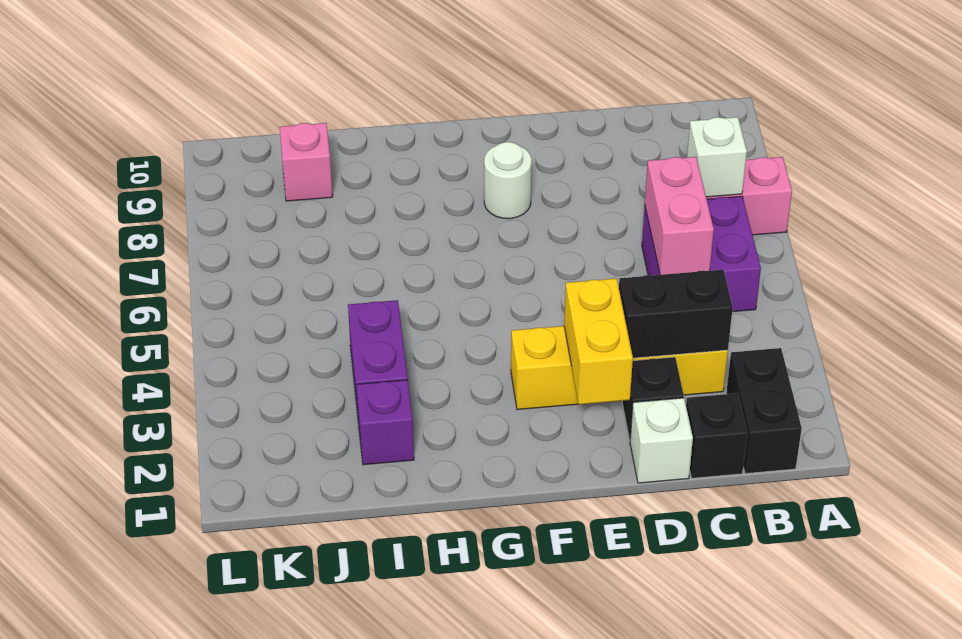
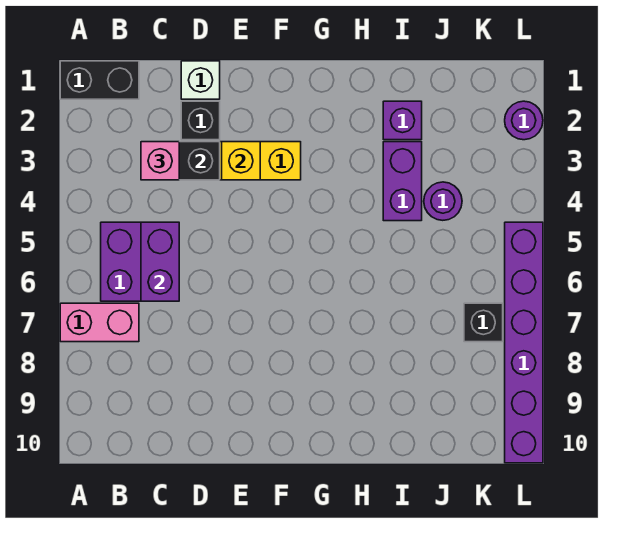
black brick B1:B2 level 1 -> black brick A1:B1 level 1
white brick B7 level 2 -> none
black brick C1 level 1 -> black brick K7 level 1
pink brick C5:C6 level 2 -> purple brick C5:C6 level 2
yellow brick E2:E3 level 2 -> yellow brick E3 level 2
white round brick F8 level 1 -> none
none -> purple round brick J4 level 1
pink brick J9 level 1 -> pink brick C3 level 3
none -> purple round brick L2 level 1
none -> purple brick L5:L10 level 1

